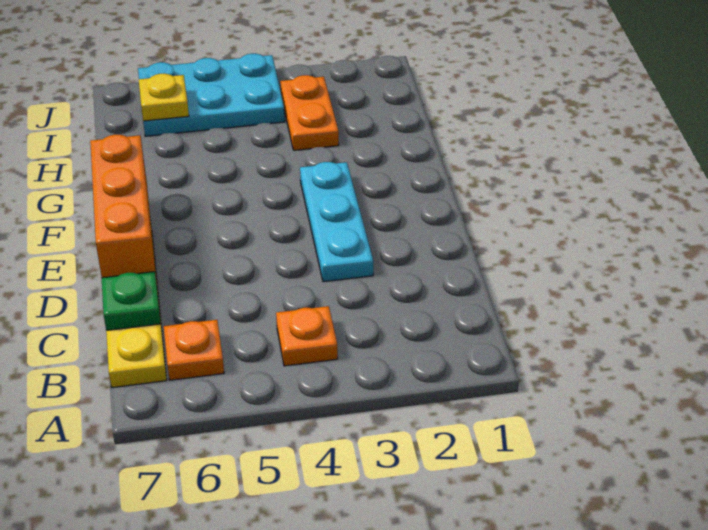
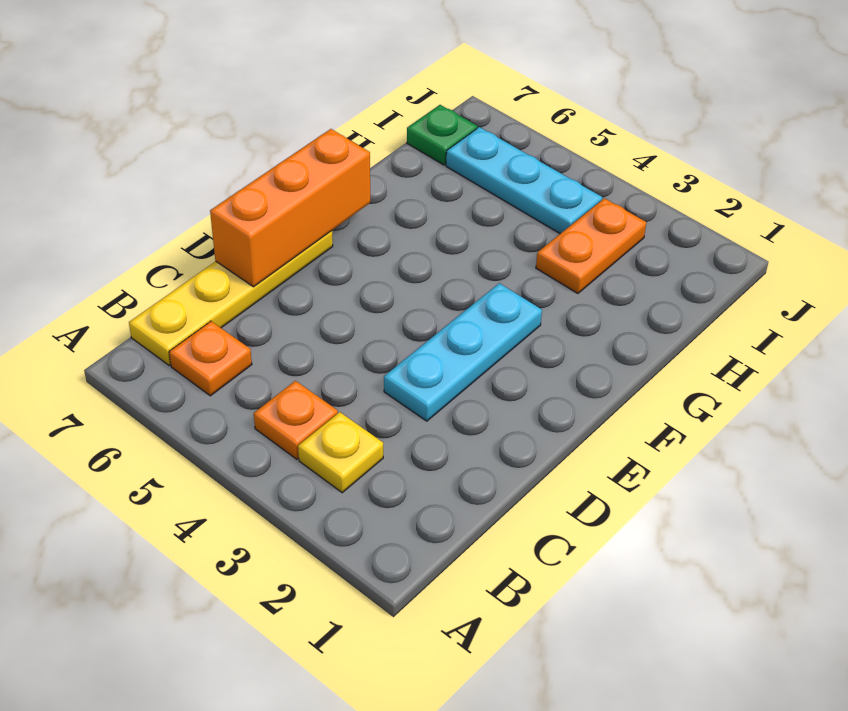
green plate C7 level 2 -> green plate I7 level 1
cyan plate I4:J6 level 1 -> cyan plate I4:I6 level 1
yellow plate I6 level 2 -> yellow plate B3 level 1

